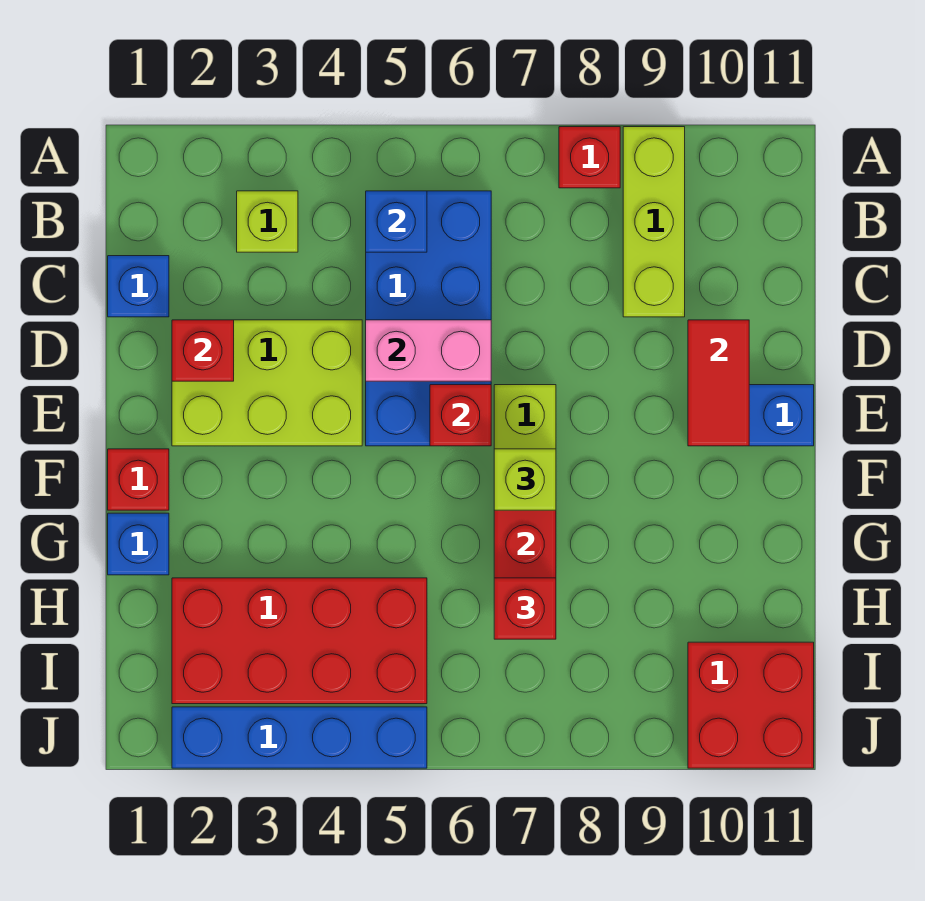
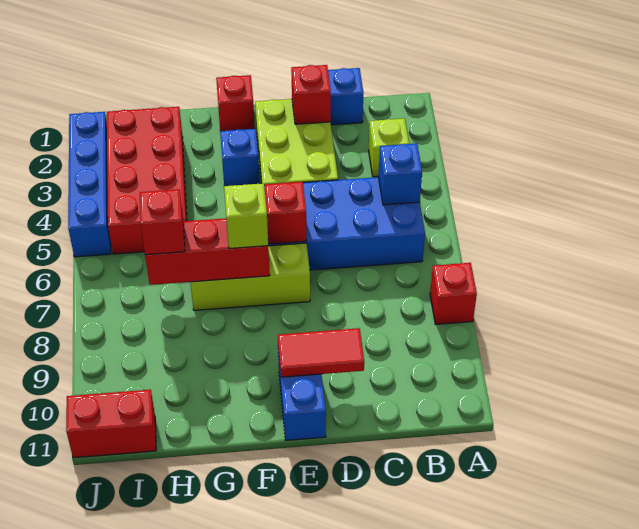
lime brick A9:C9 level 1 -> none
pink brick D5:D6 level 2 -> none
blue brick G1 level 1 -> blue brick F3 level 1
red brick I10:J11 level 1 -> red brick I11:J11 level 1

